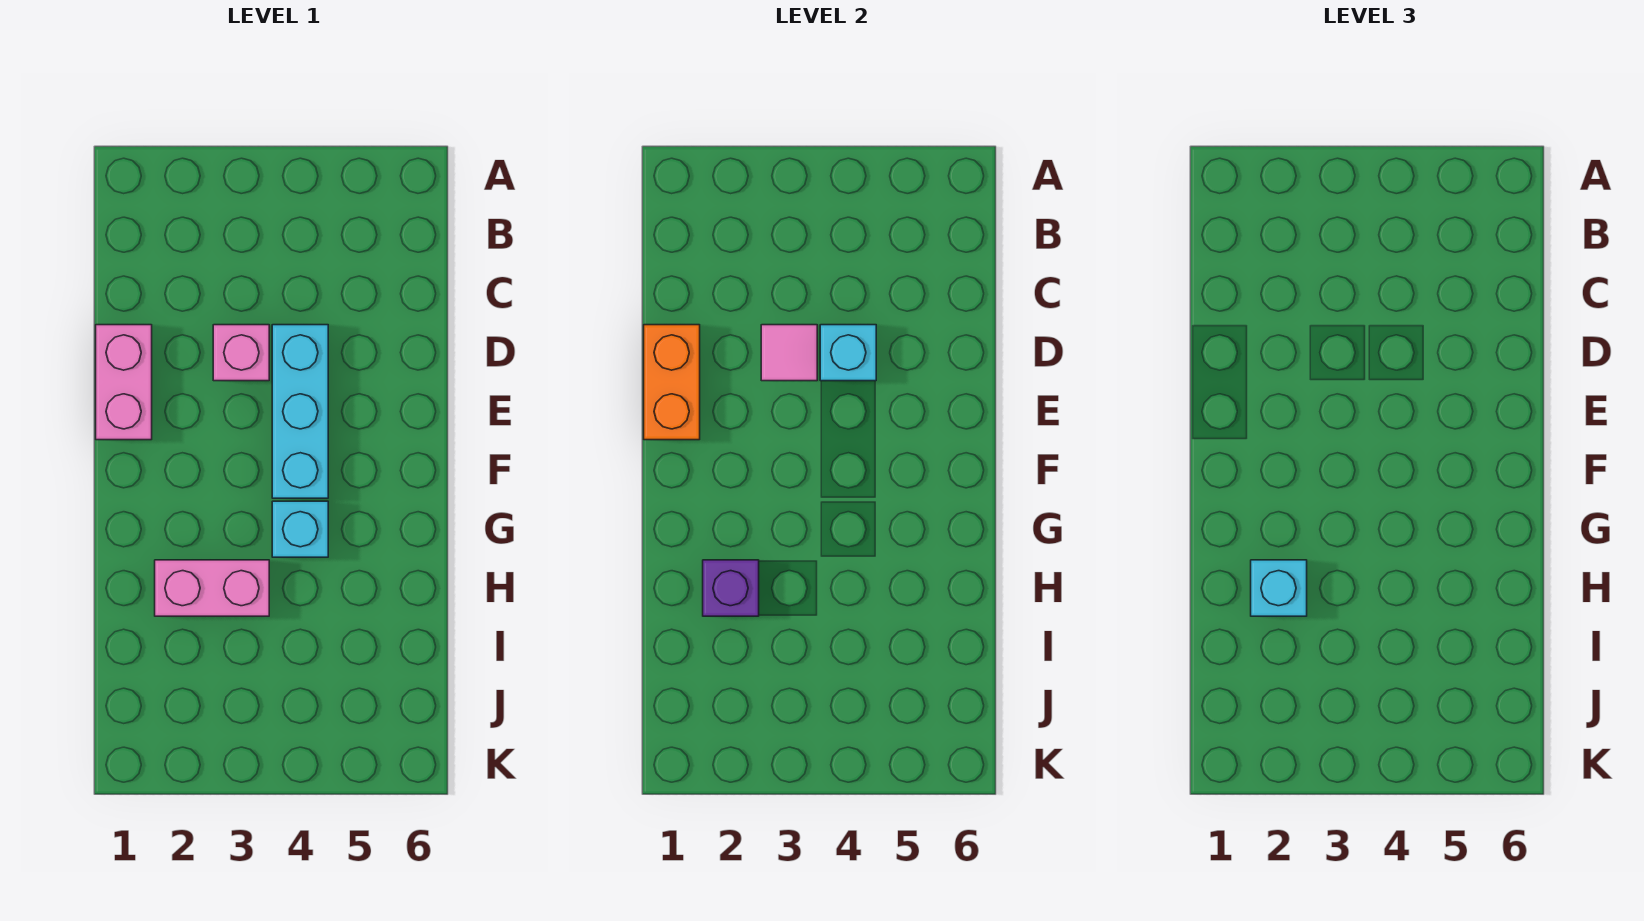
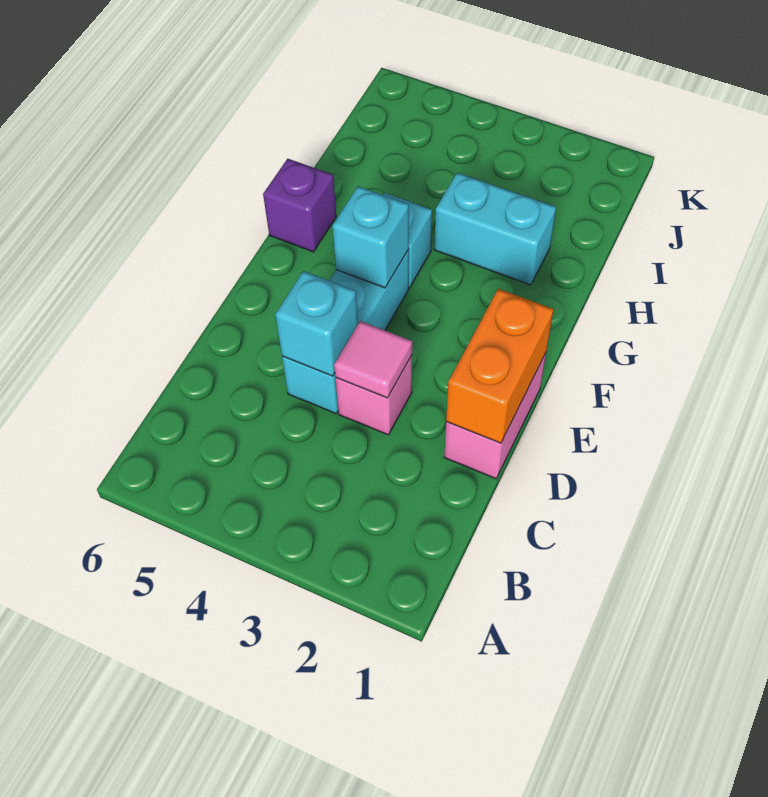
pink brick H2:H3 level 1 -> cyan brick H2:H3 level 1
purple brick H2 level 2 -> purple brick G6 level 1
cyan brick H2 level 3 -> cyan brick F4 level 2

